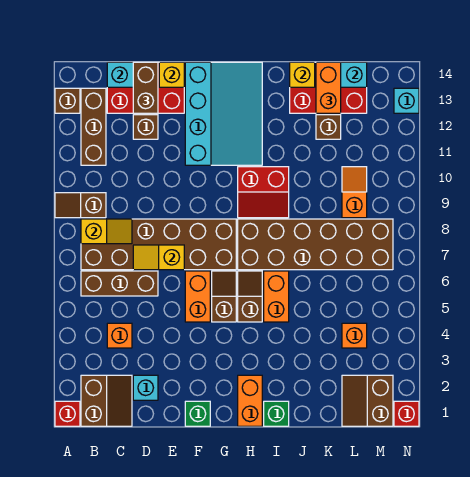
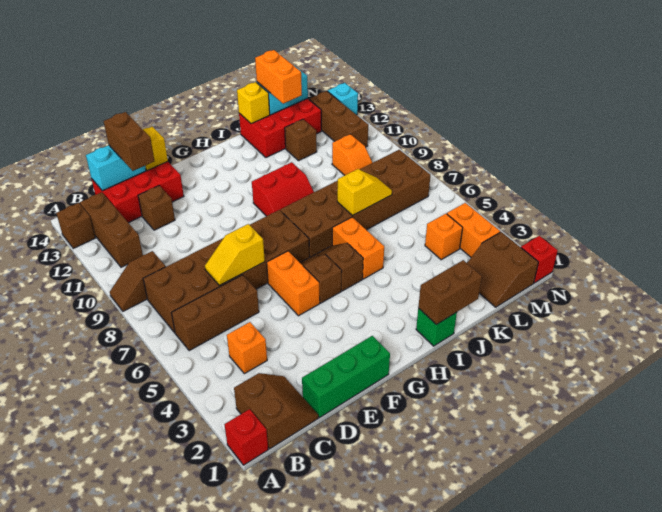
yellow slope B8:C8 level 2 top B -> yellow slope J7:K7 level 2 top J
cyan brick D2 level 1 -> none
green brick F1 level 1 -> green brick D1:F1 level 1
cyan slope F11:H14 level 1 top F -> none
orange brick H1:H2 level 1 -> orange brick M3:M4 level 1
none -> brown brick I1:J1 level 2
orange slope L9:L10 level 1 top 9 -> orange slope L9:L10 level 1 top 10
none -> brown brick M11:M13 level 1

